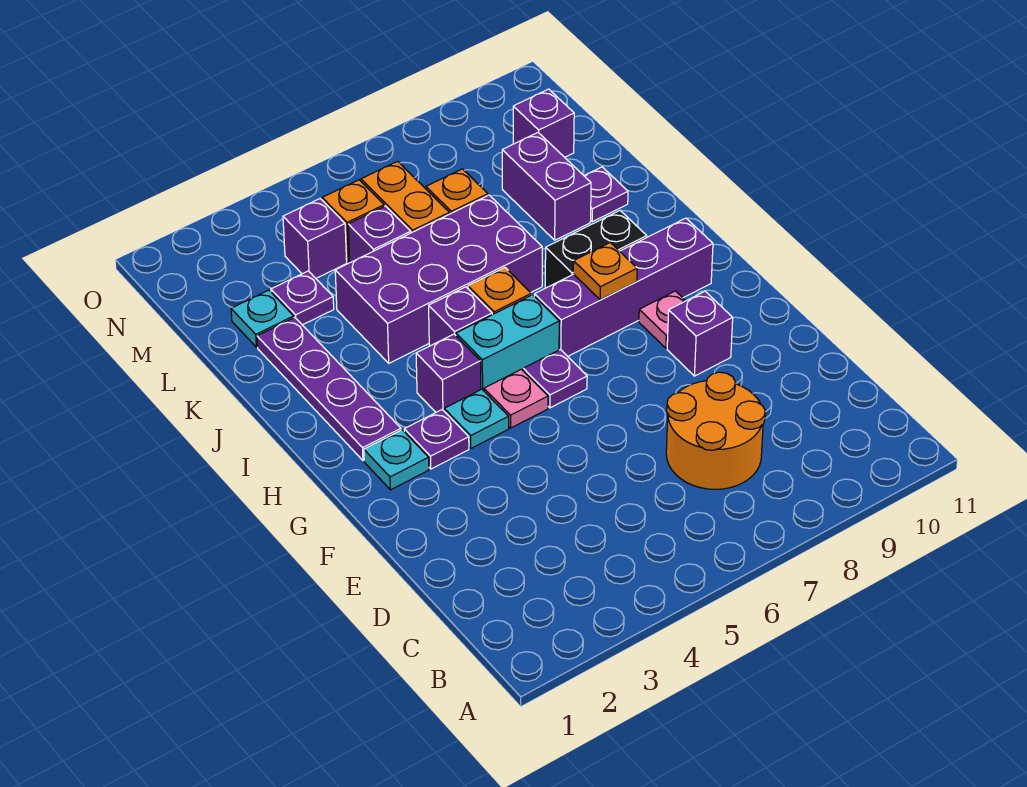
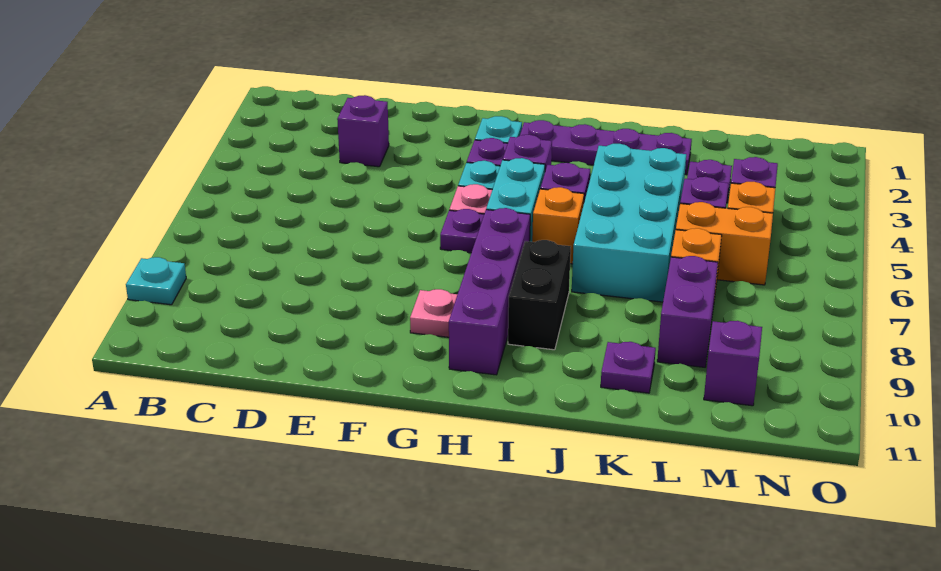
orange round brick C7:D8 level 1 -> none
purple brick F9 level 1 -> purple brick D3 level 1
orange plate H8 level 2 -> none
purple brick J4:K7 level 1 -> cyan brick J4:K7 level 1
purple brick K9:L9 level 1 -> purple brick L8:L9 level 1
cyan plate L2 level 1 -> cyan plate A9 level 1

